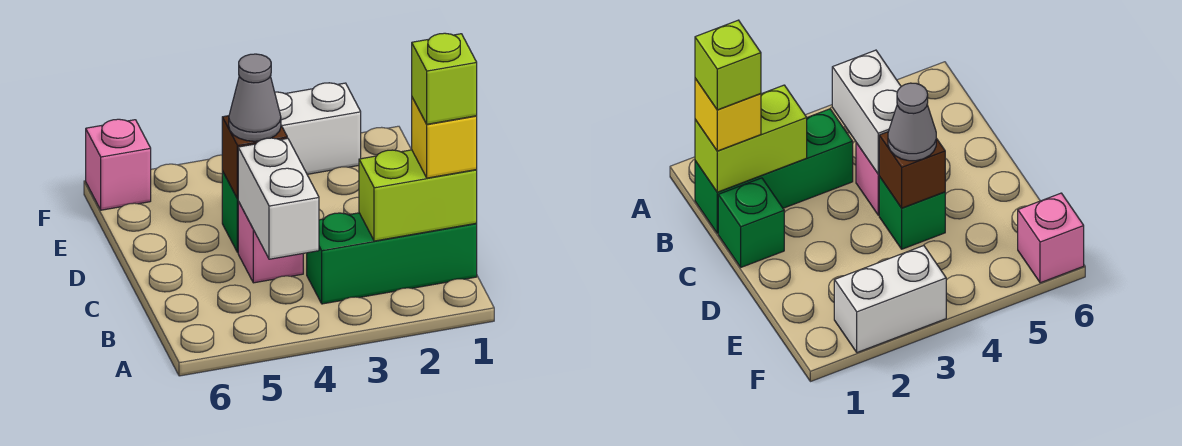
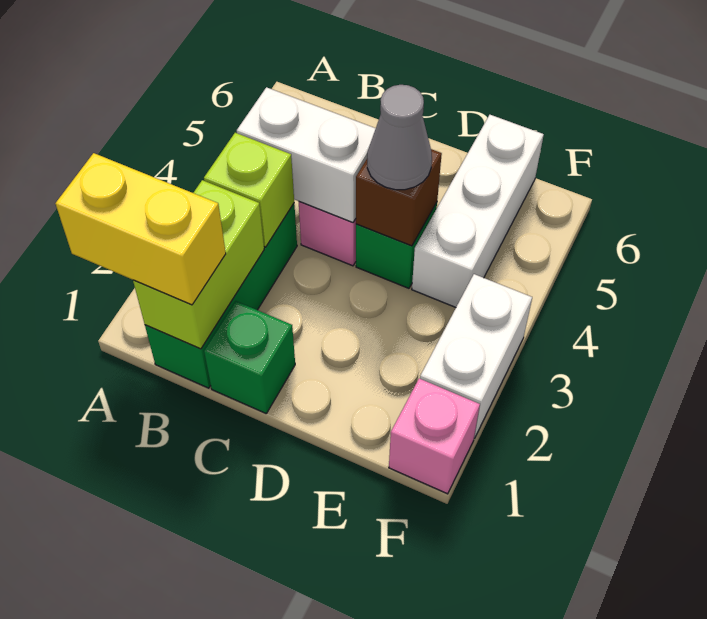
yellow brick B1 level 3 -> yellow brick A1:B1 level 3
lime brick B1 level 4 -> lime brick B3 level 2
none -> white brick E4:E6 level 1
pink brick F6 level 1 -> pink brick F1 level 1

